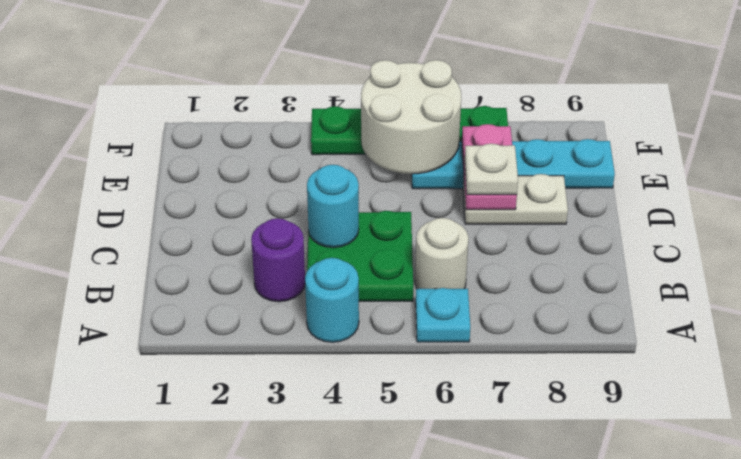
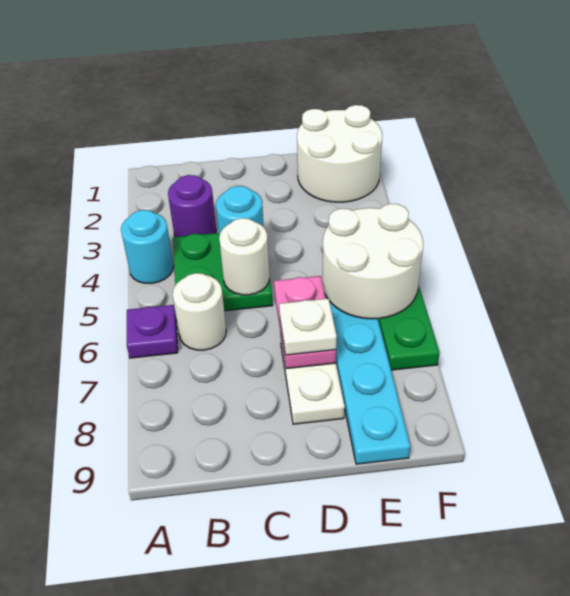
cyan plate A6 level 1 -> purple plate A6 level 1
none -> white round brick C5 level 2
pink plate D7:E7 level 2 -> pink plate D6:D7 level 2
none -> white round brick E1:F2 level 1

